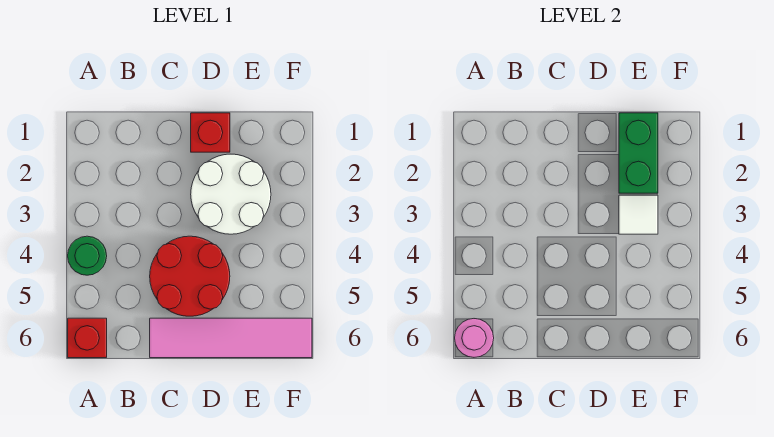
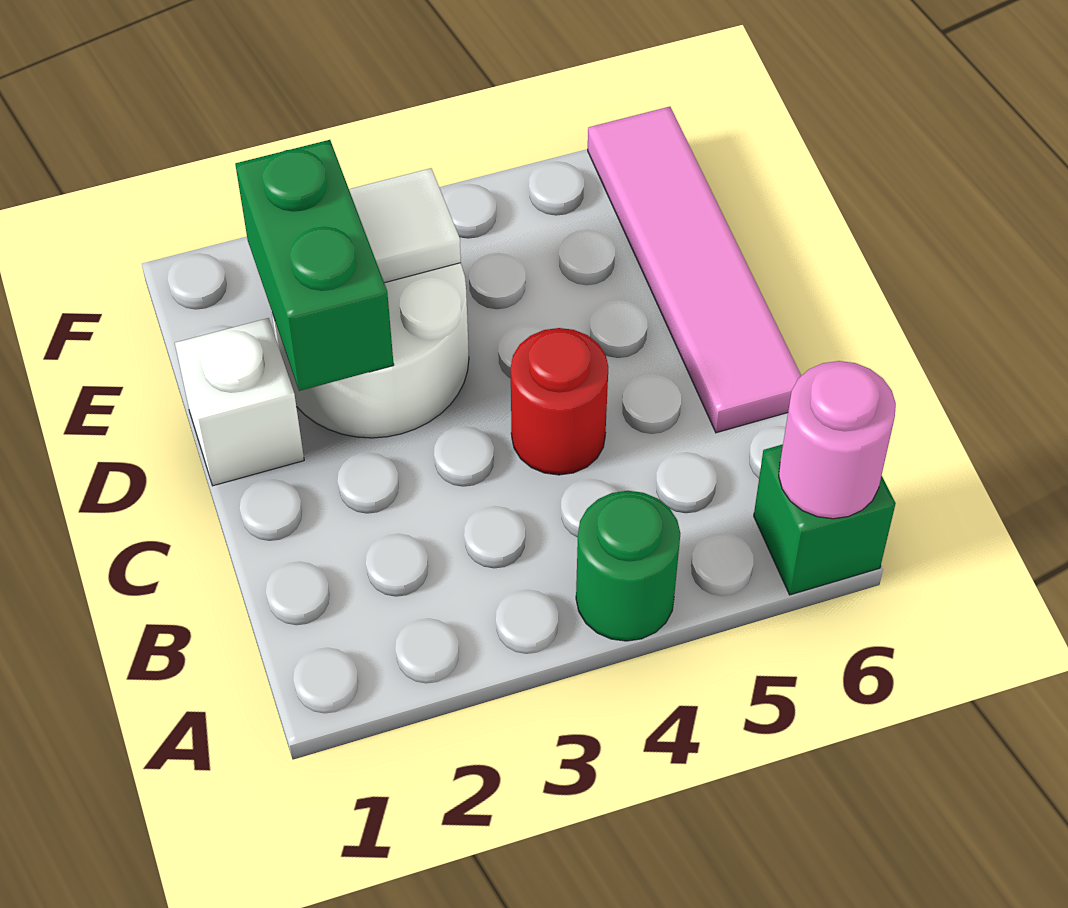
red brick A6 level 1 -> green brick A6 level 1
red round brick C4:D5 level 1 -> red round brick C4 level 1
red brick D1 level 1 -> white brick D1 level 1
green brick E1:E2 level 2 -> green brick D2:E2 level 2

